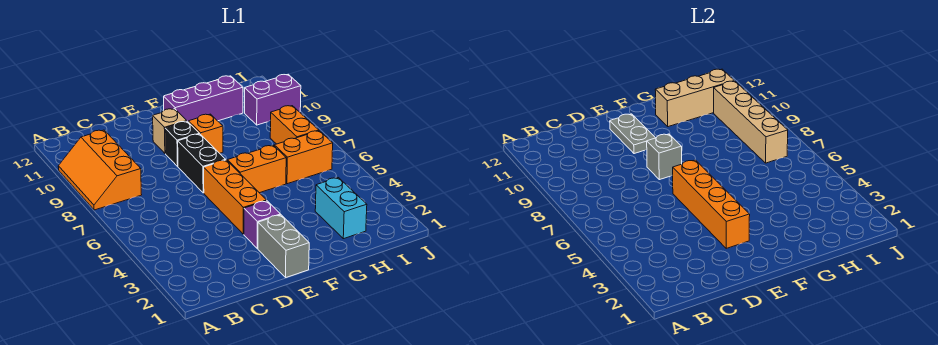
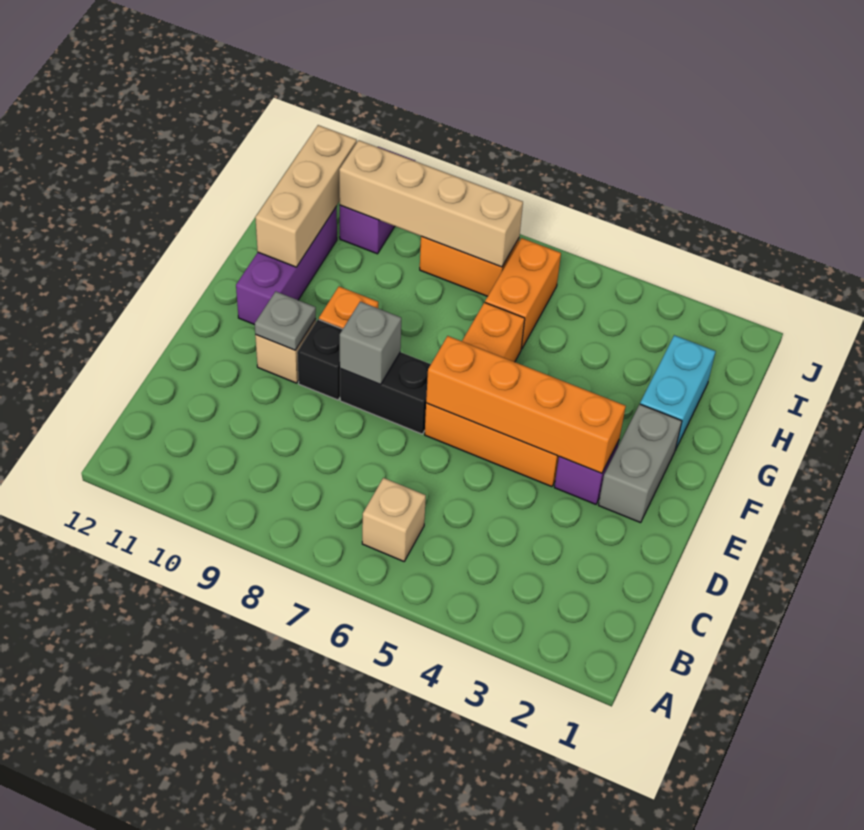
orange slope A8:B10 level 1 top B -> none
none -> tan brick B6 level 1
grey brick E1:E2 level 1 -> grey brick E2:F2 level 1
grey plate E10:E11 level 2 -> grey plate E10 level 2
cyan brick H2:H3 level 1 -> cyan brick G2:H2 level 1

